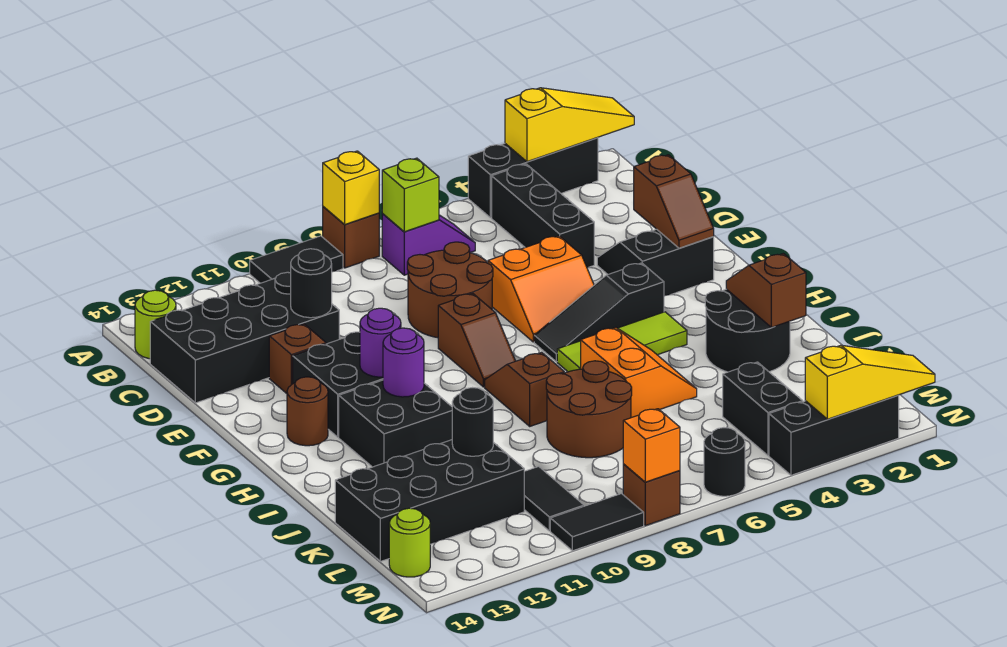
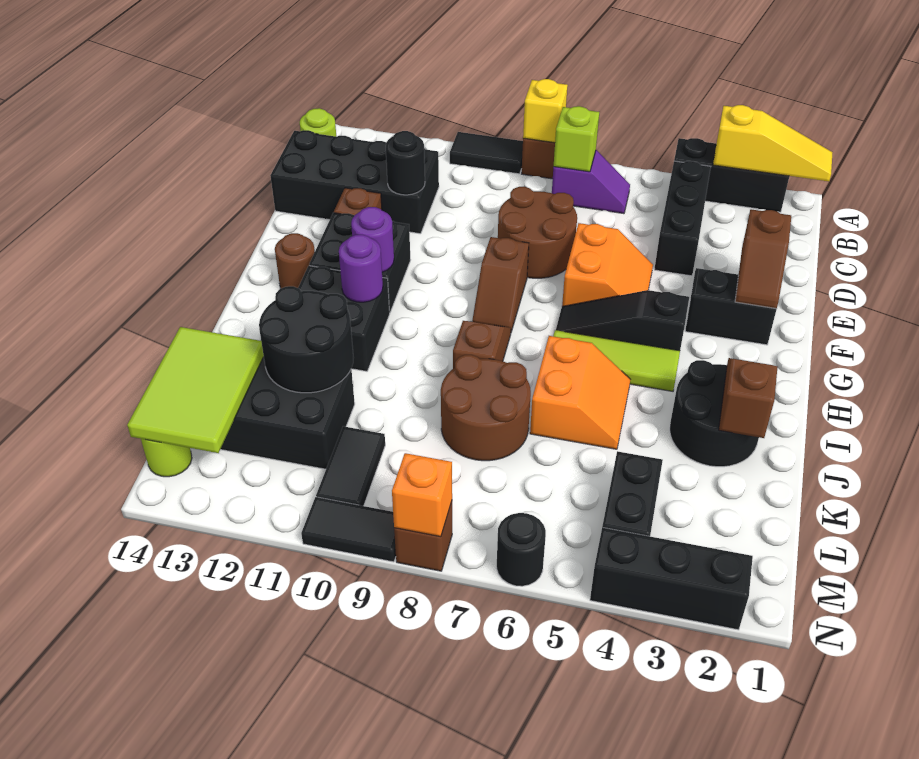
orange slope E5:F6 level 1 top E -> orange slope E5:F6 level 1 top 6
black round brick K11 level 2 -> black round brick J11:K12 level 2
none -> lime tile K13:M14 level 2
yellow slope N1:N3 level 2 top 3 -> none

